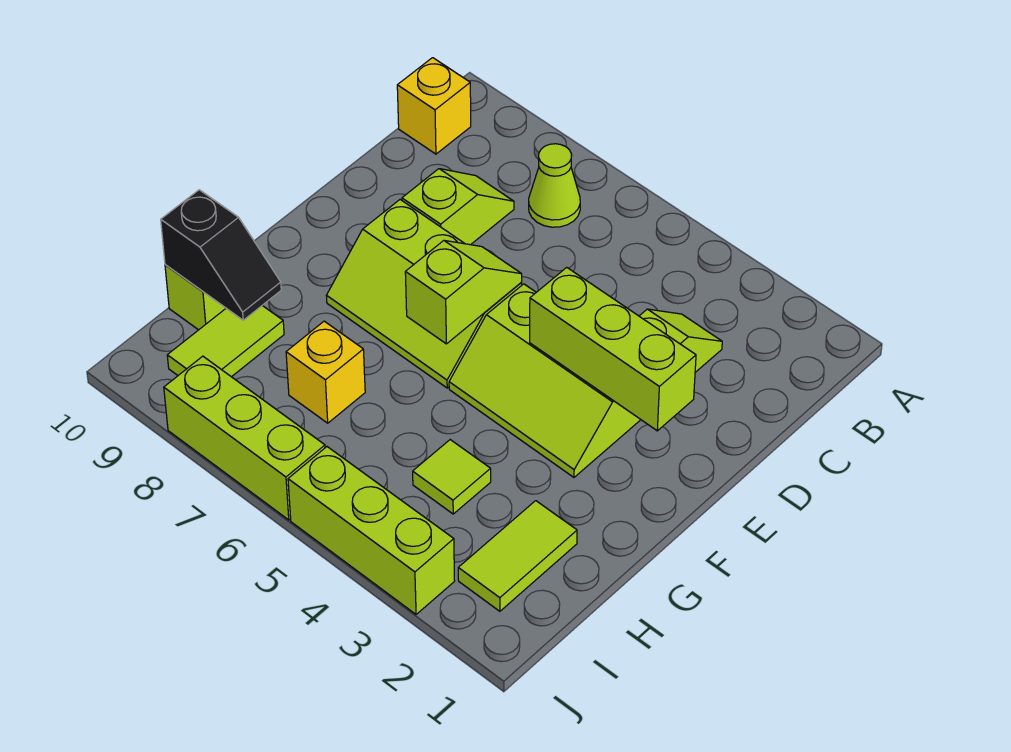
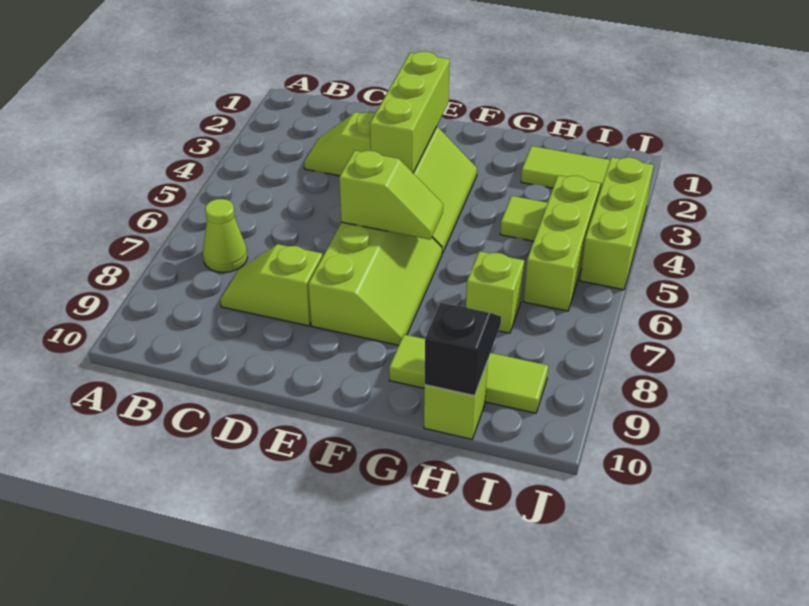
yellow brick B10 level 1 -> none
lime slope E6:F6 level 2 top F -> lime slope E6:F6 level 2 top E
yellow brick H7 level 1 -> lime brick H7 level 1
lime tile H9:I9 level 1 -> lime tile G9:I9 level 1
lime brick J6:J8 level 1 -> lime brick I4:I6 level 1

